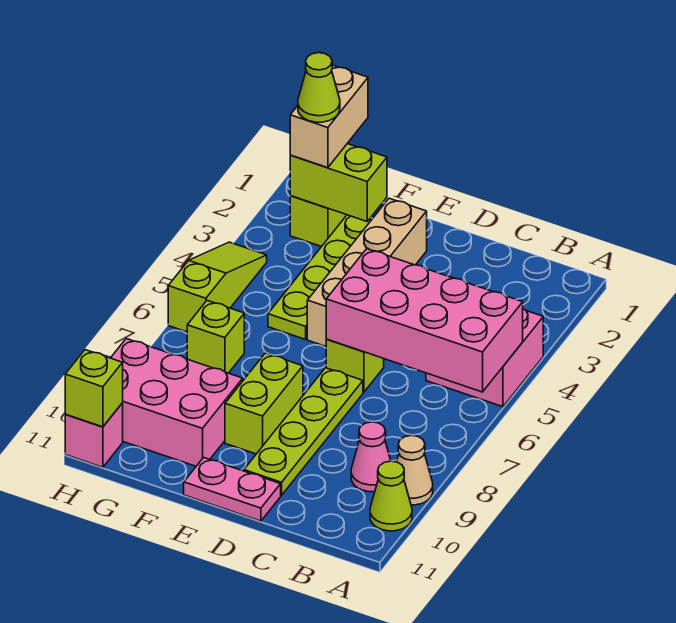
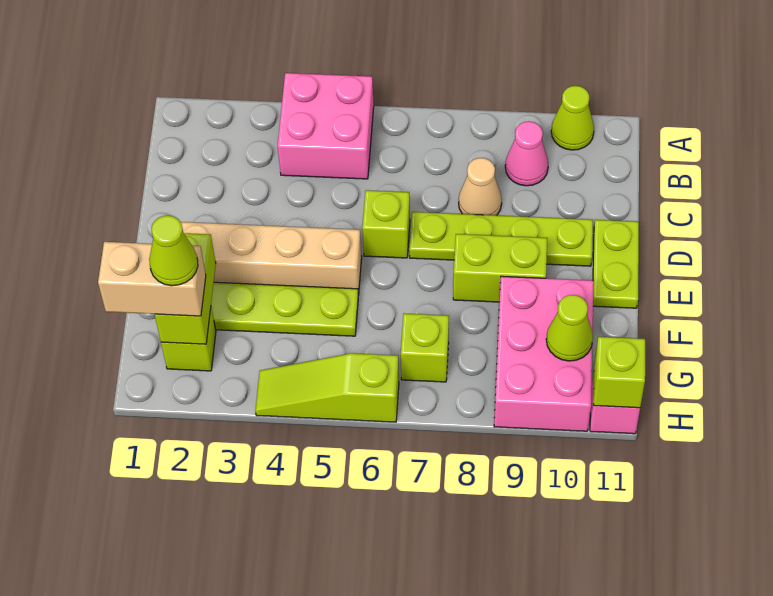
pink brick A5:D6 level 2 -> none
tan cone A9 level 1 -> tan cone C8 level 1
pink plate D11:E11 level 1 -> lime plate D11:E11 level 1
none -> lime cone G10 level 2

